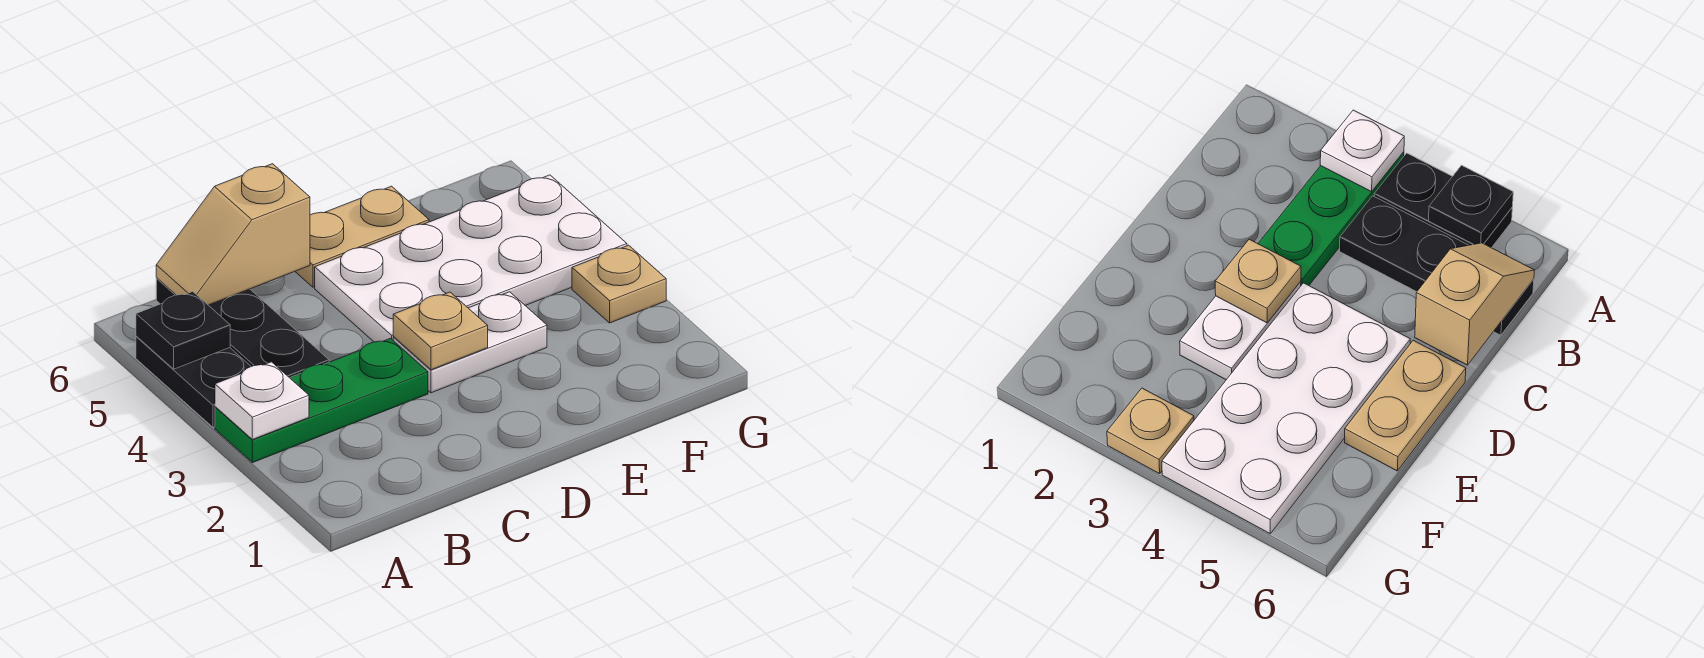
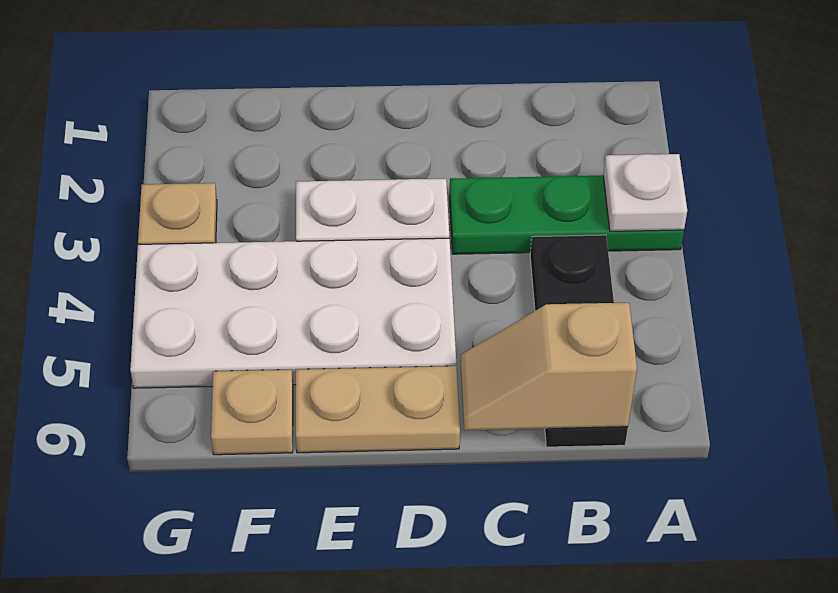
black plate A4:A5 level 1 -> none
black plate A5 level 2 -> none
tan slope B6:C6 level 2 top C -> tan slope B6:C6 level 2 top B
tan plate D3 level 2 -> tan plate F6 level 1

